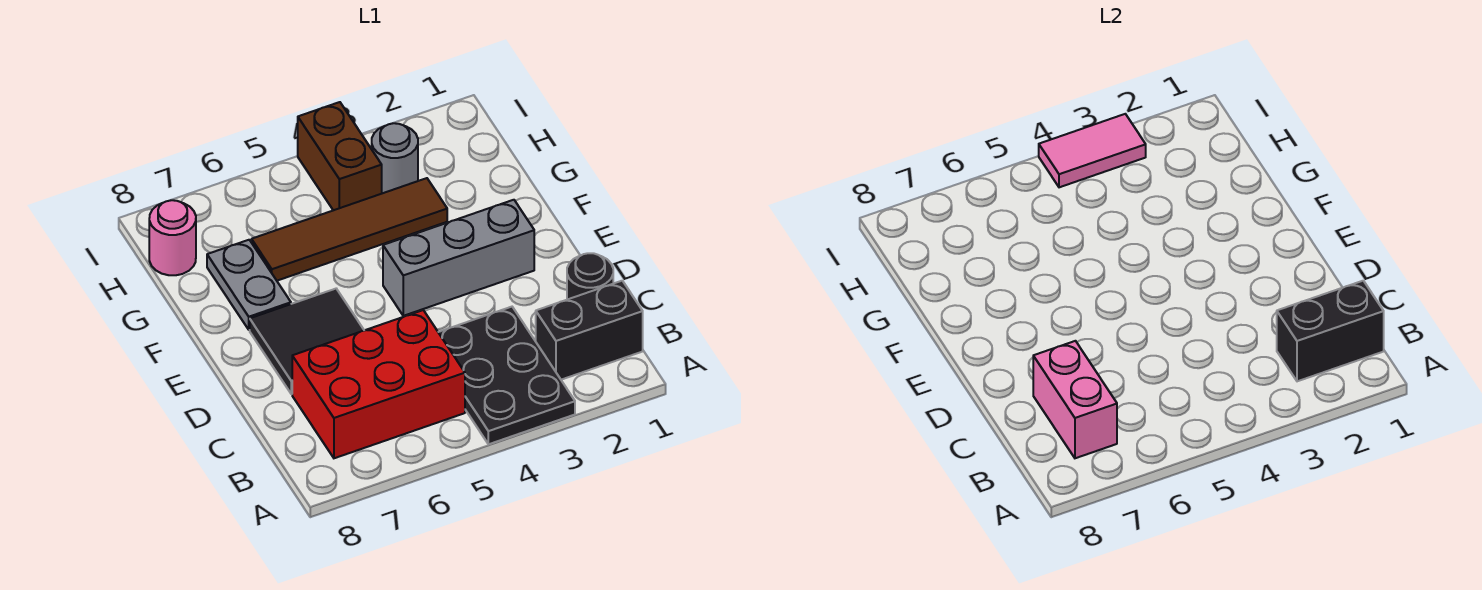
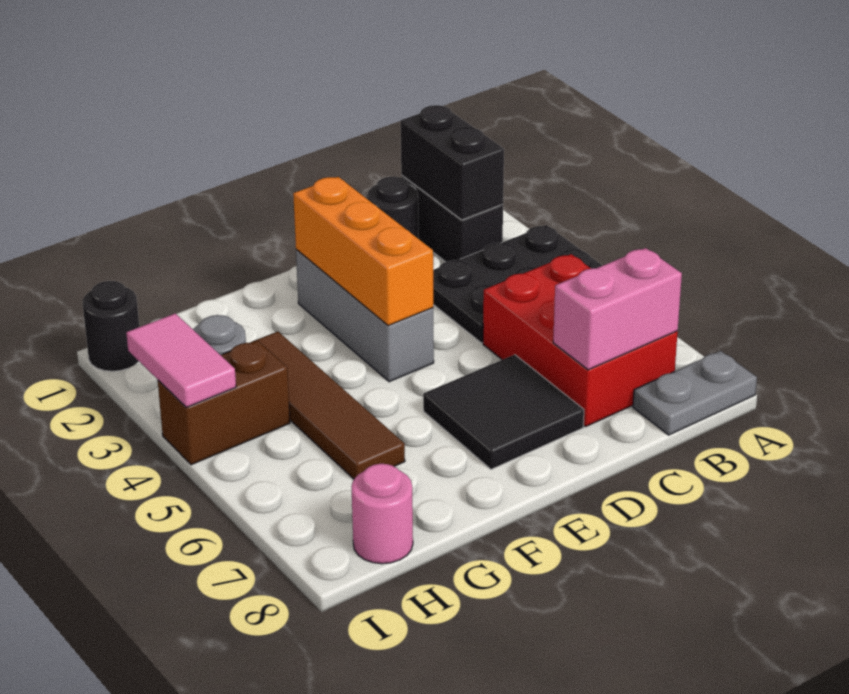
none -> orange brick E2:E4 level 2
grey plate F7:G7 level 1 -> grey plate A8:B8 level 1
none -> black round brick I1 level 1

